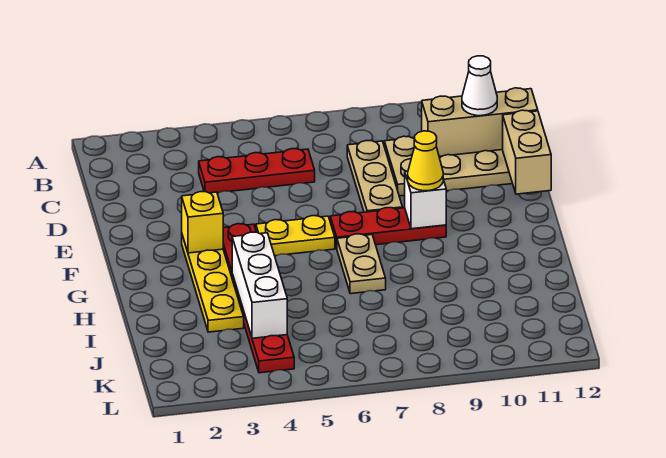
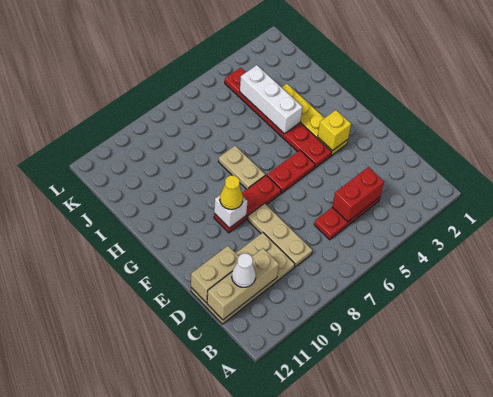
none -> red brick C4:C5 level 2
tan brick D12:E12 level 2 -> tan brick D11:D12 level 2
yellow plate F5:F6 level 1 -> red plate F5:F6 level 1

